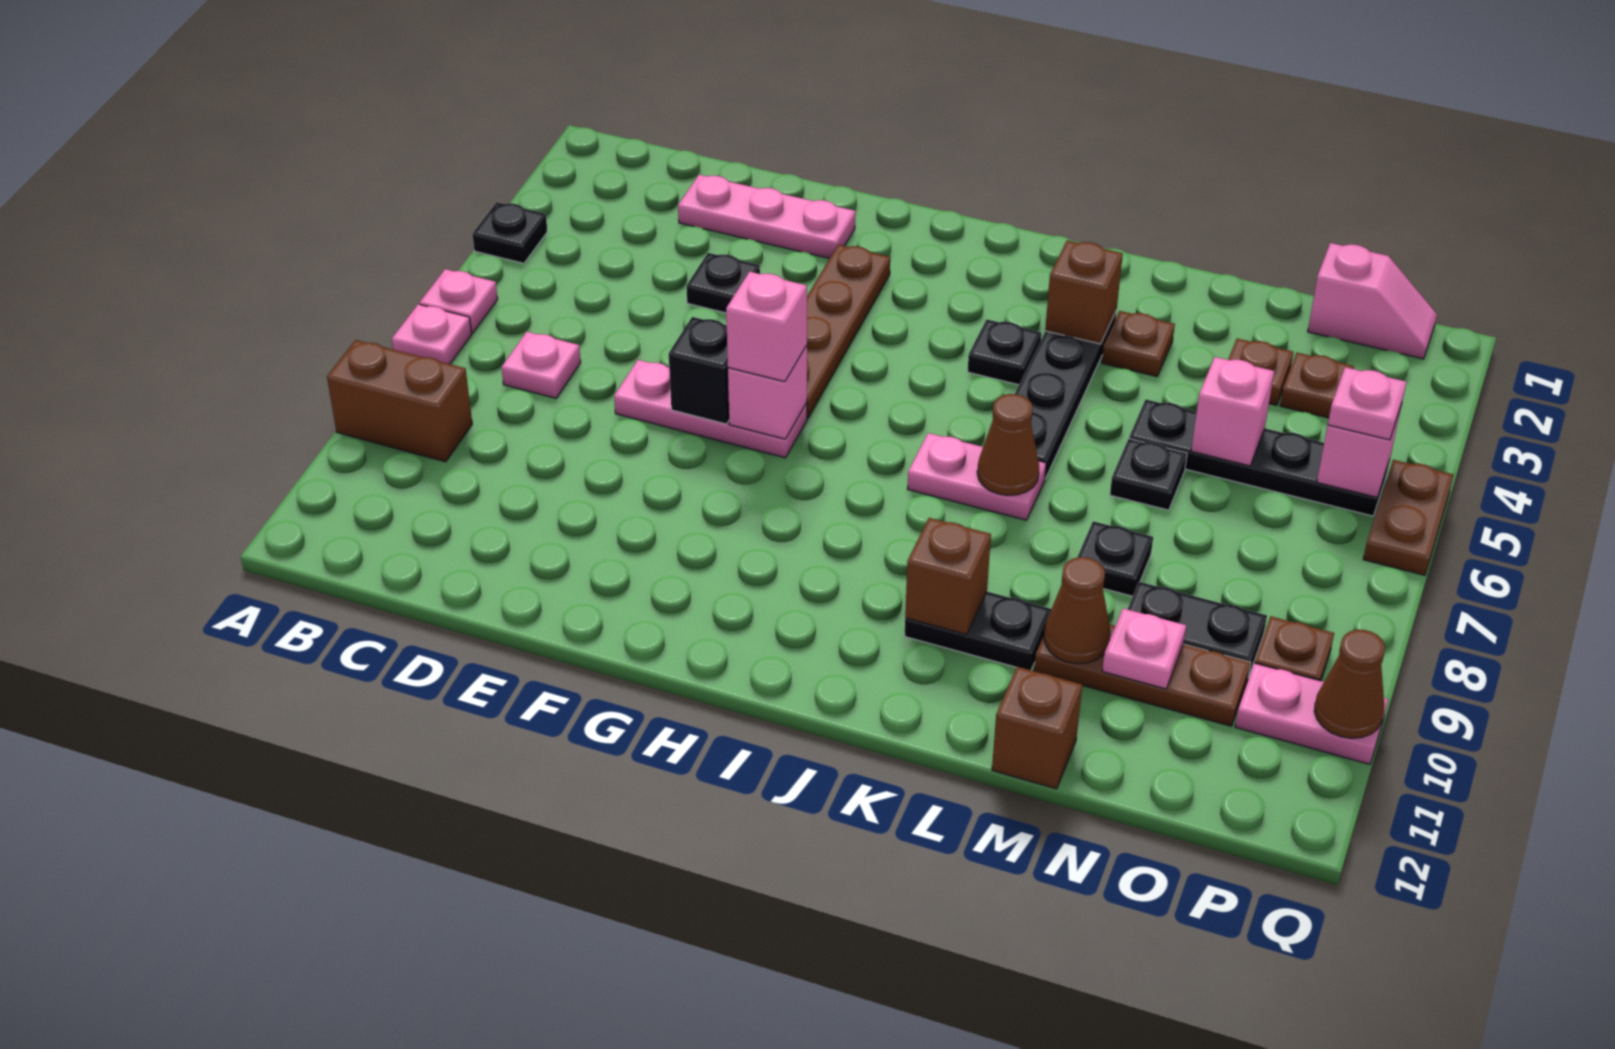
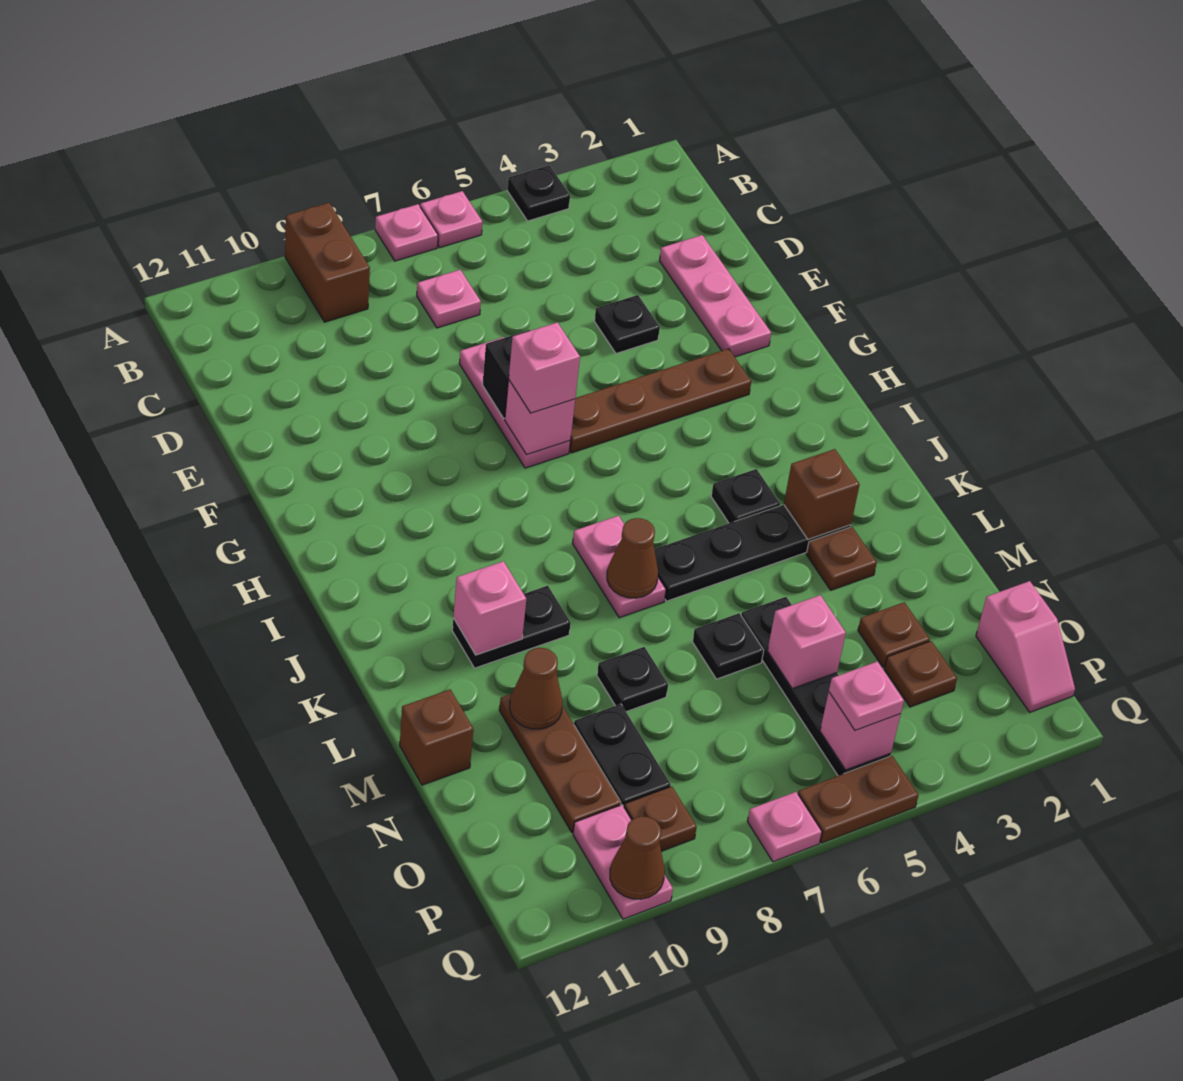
black plate K10:L10 level 1 -> black plate K9:K10 level 1
brown brick K10 level 2 -> pink brick K10 level 2
pink plate N10 level 2 -> pink plate Q7 level 1

